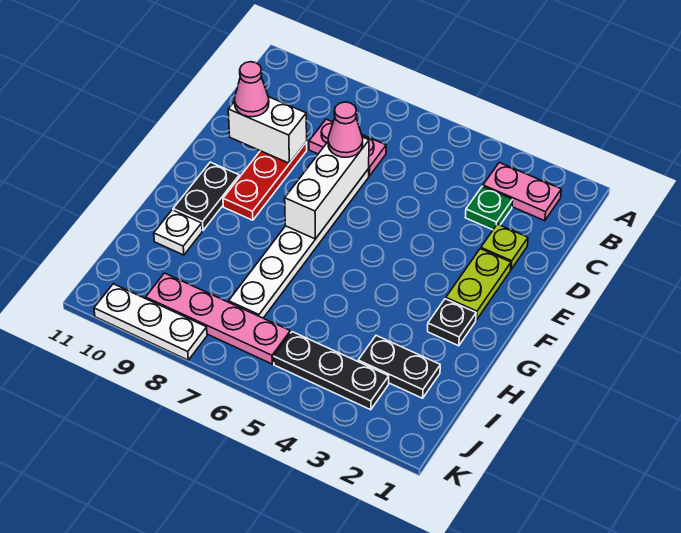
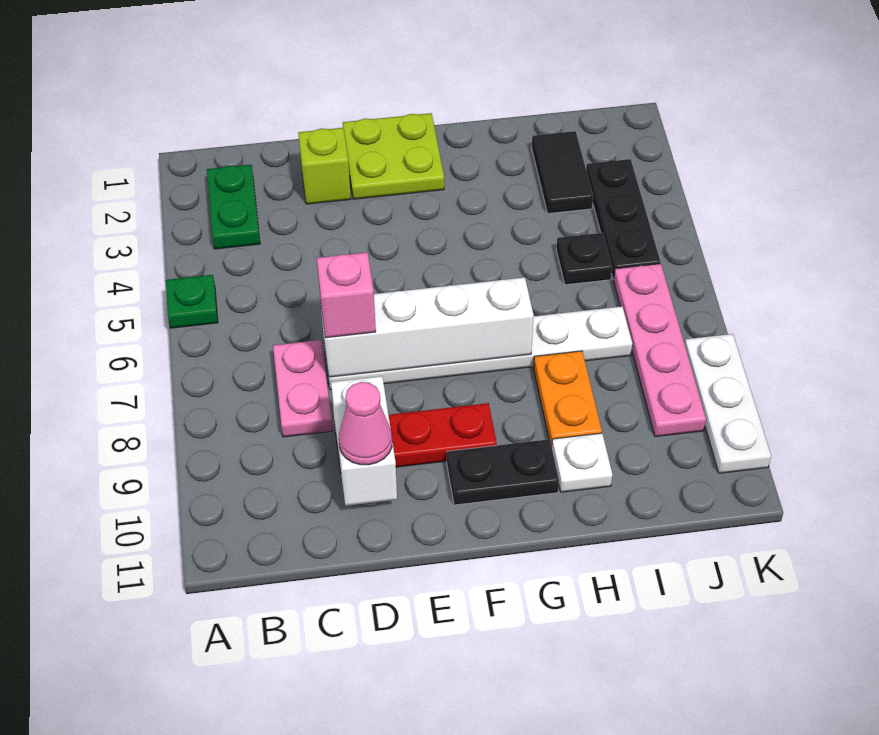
pink plate B2:B3 level 1 -> green plate B2:B3 level 1
green plate C3 level 1 -> green plate A5 level 1
lime plate D2 level 1 -> lime brick D2 level 1
white brick D7:F7 level 2 -> white brick D7:G7 level 2
pink cone D7 level 3 -> pink brick D7 level 3
lime plate E2:F2 level 1 -> lime plate E1:F2 level 1
black plate G2 level 1 -> black plate I5 level 1
none -> orange plate H8:H9 level 1
black plate I2:I3 level 1 -> black tile I2:I3 level 1

